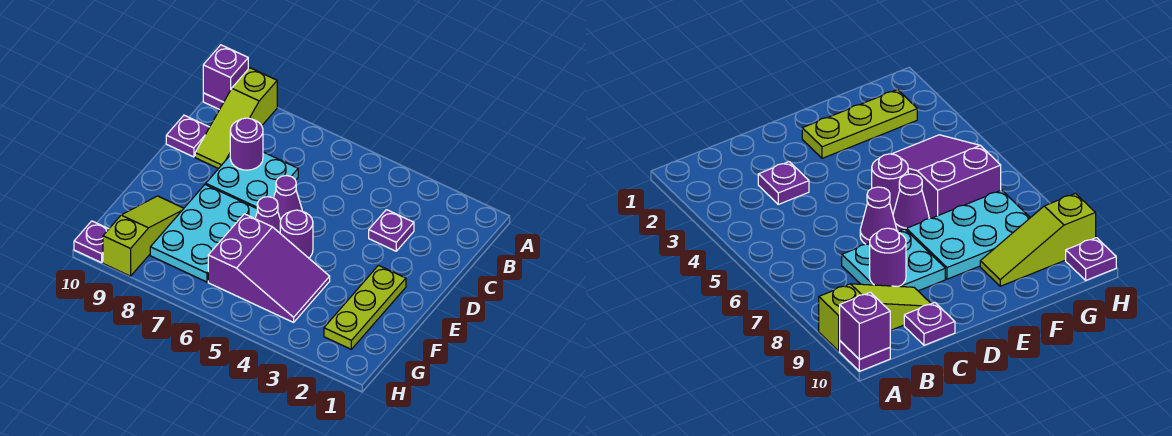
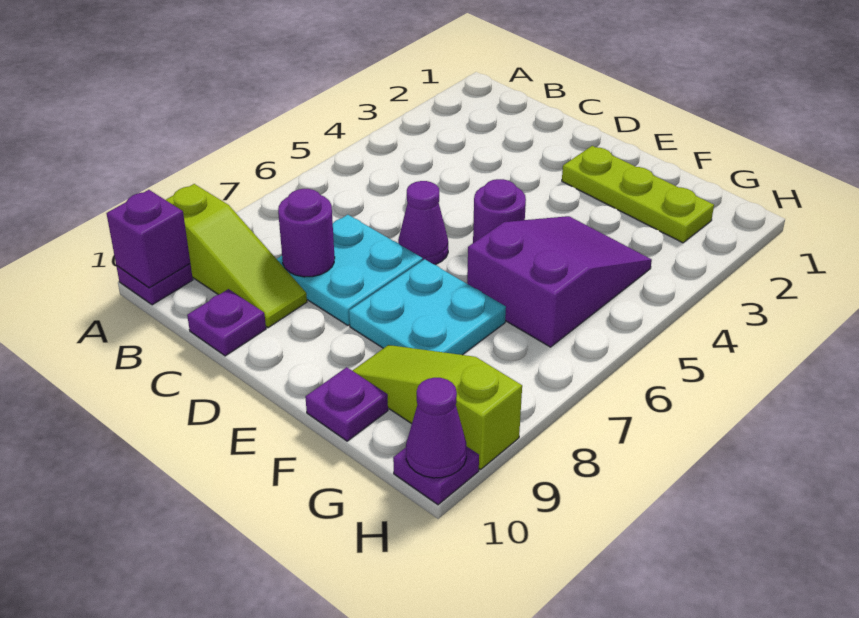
purple plate C3 level 1 -> purple plate F10 level 1
purple cone E6 level 1 -> purple cone H10 level 2
cyan plate E7:G8 level 1 -> cyan plate E7:F8 level 1

